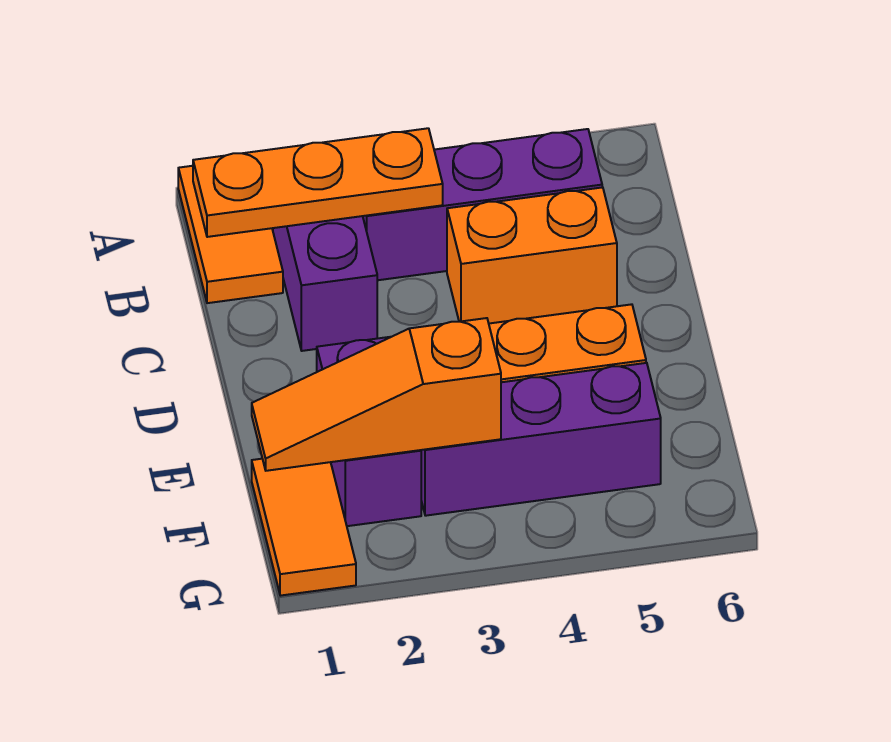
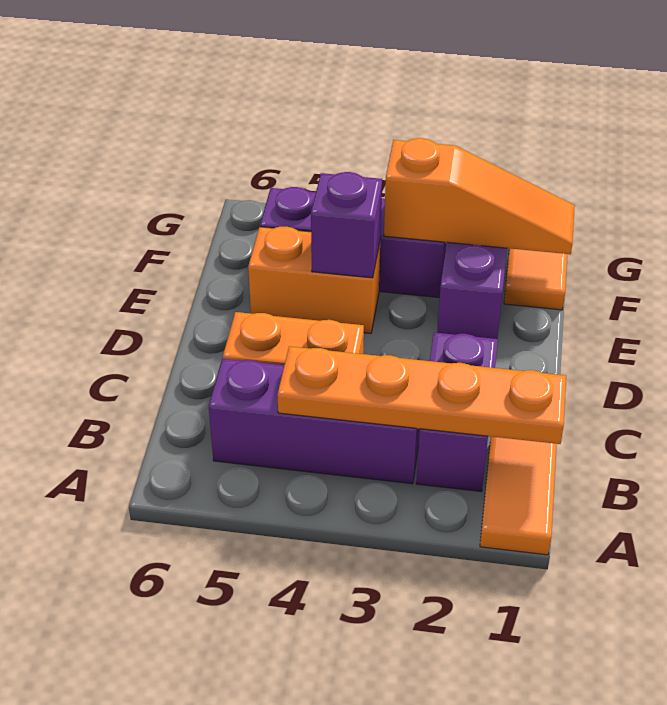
orange plate B1:B3 level 2 -> orange plate B1:B4 level 2
none -> purple brick E4 level 2

